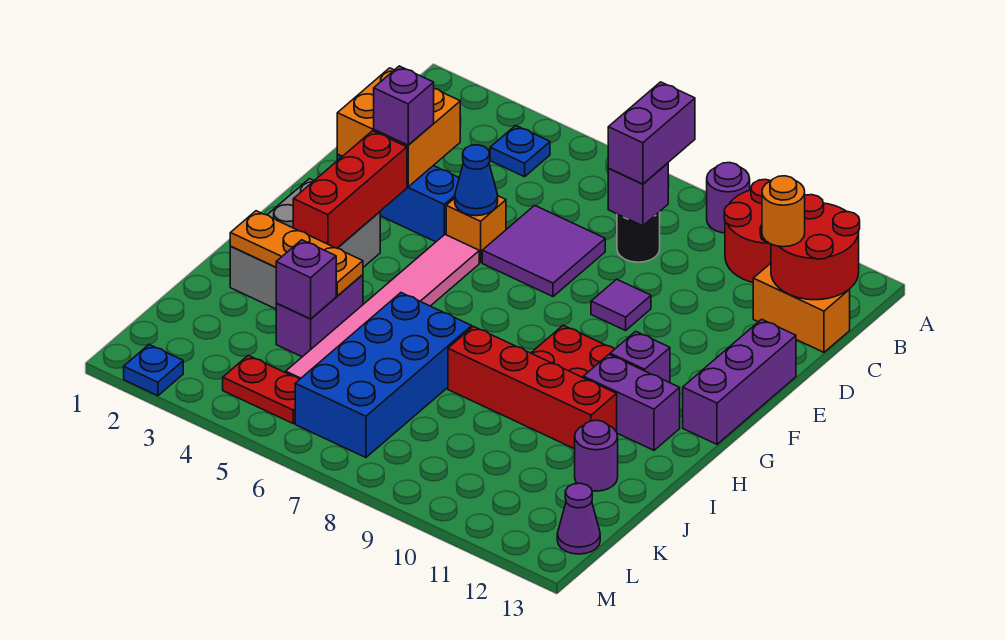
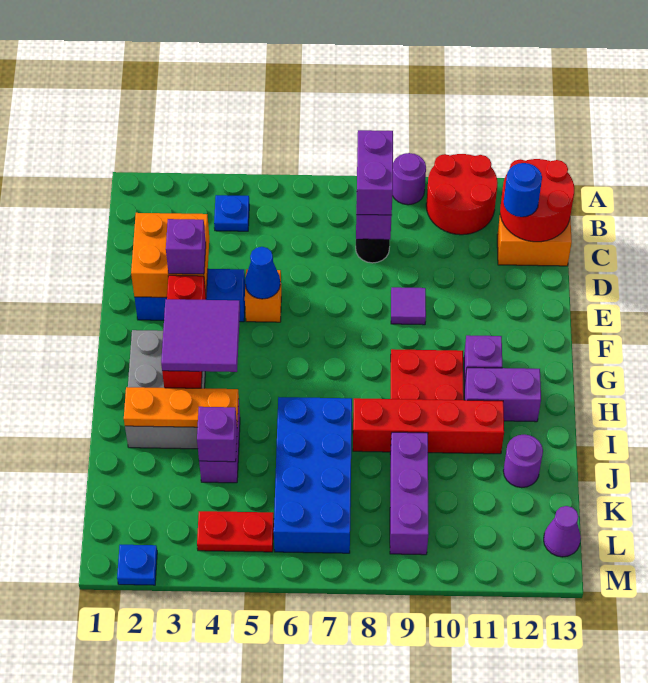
orange round brick C12 level 3 -> blue round brick C12 level 3
purple tile D6:E7 level 1 -> purple tile G3:H4 level 3
purple brick E13:G13 level 1 -> purple brick J9:L9 level 1
pink tile F5:K5 level 1 -> none

